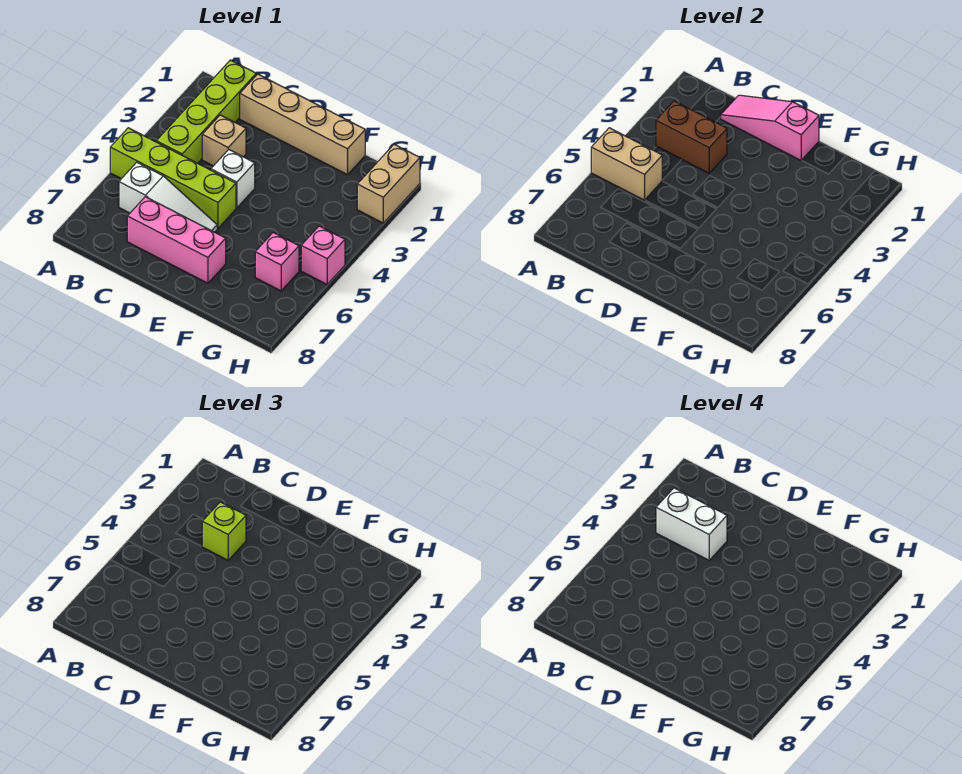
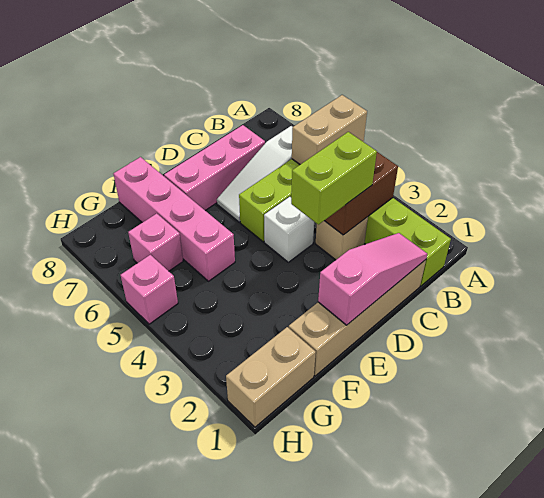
white brick B3:C3 level 4 -> none
lime brick C3 level 3 -> lime brick C3:D3 level 3
none -> pink brick F5:F8 level 1
tan brick H1:H2 level 1 -> tan brick G1:H1 level 1

